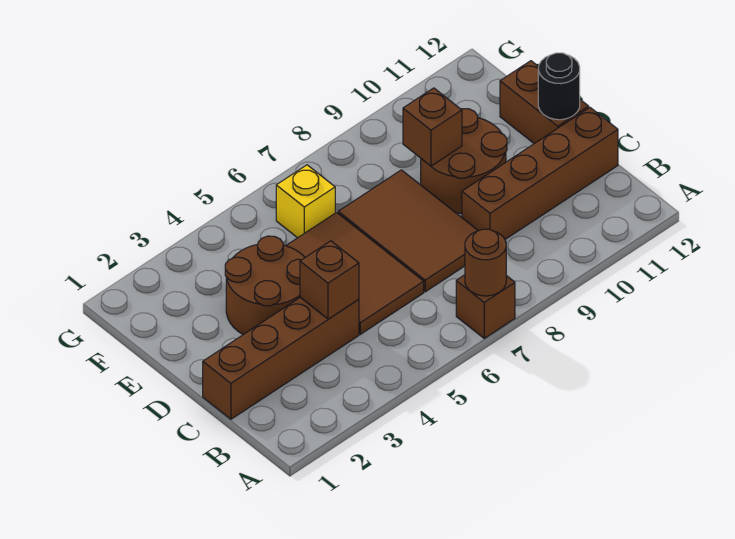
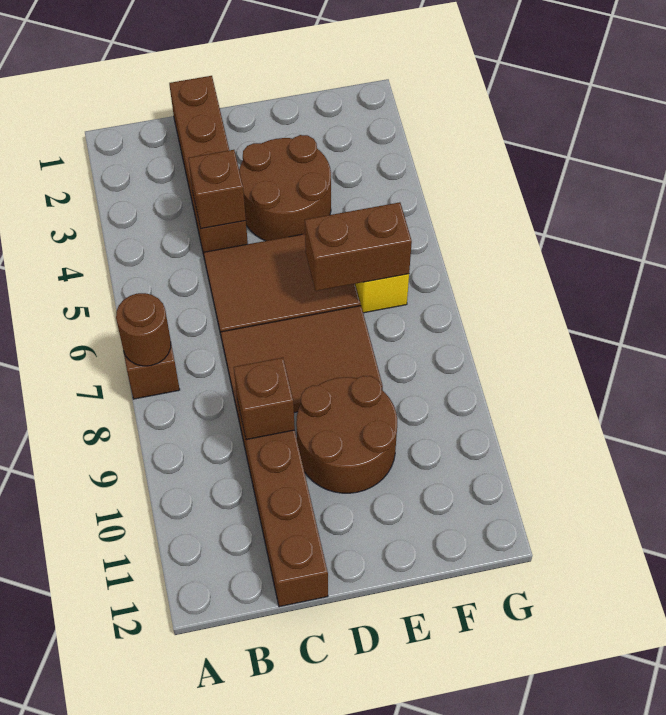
brown brick D12:E12 level 1 -> brown brick E6:F6 level 2
black round brick D12 level 2 -> none
brown brick E9 level 2 -> brown brick C9 level 2

